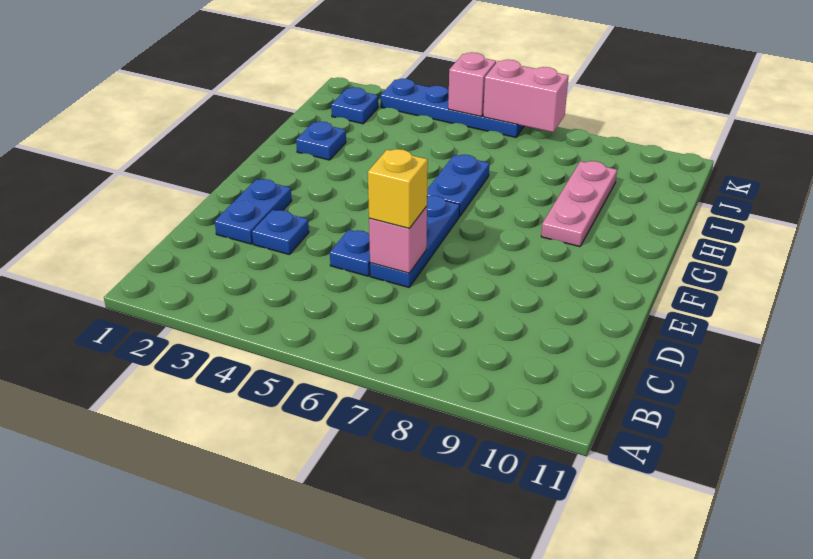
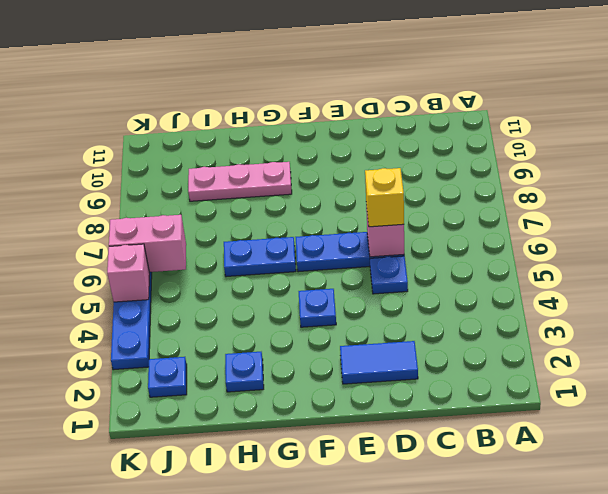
blue plate D2:E2 level 1 -> blue tile D2:E2 level 1
blue plate D3 level 1 -> blue plate F4 level 1
pink brick K6:K7 level 2 -> pink brick J6:K6 level 2

